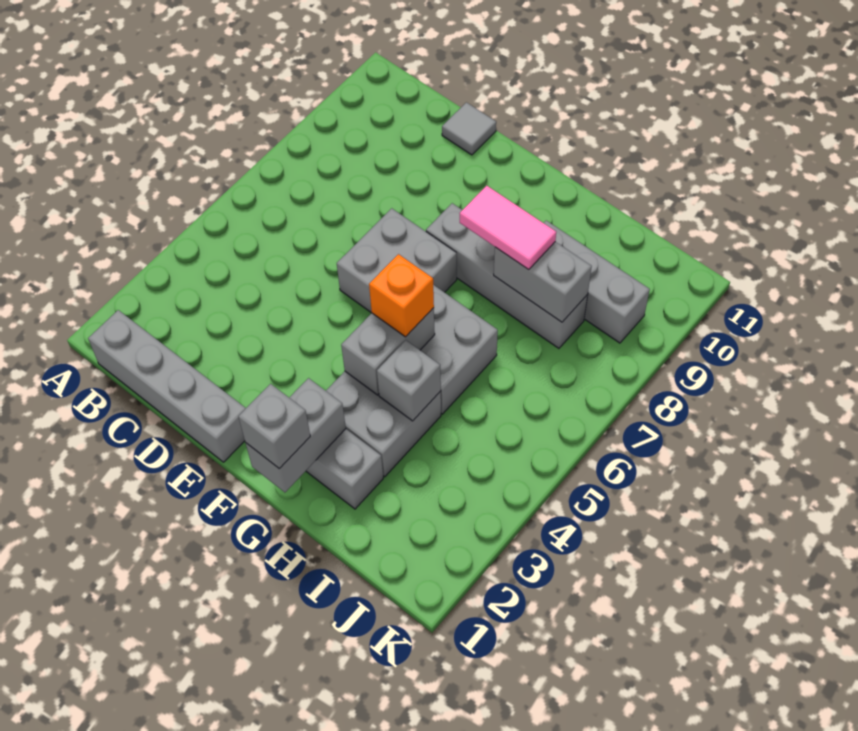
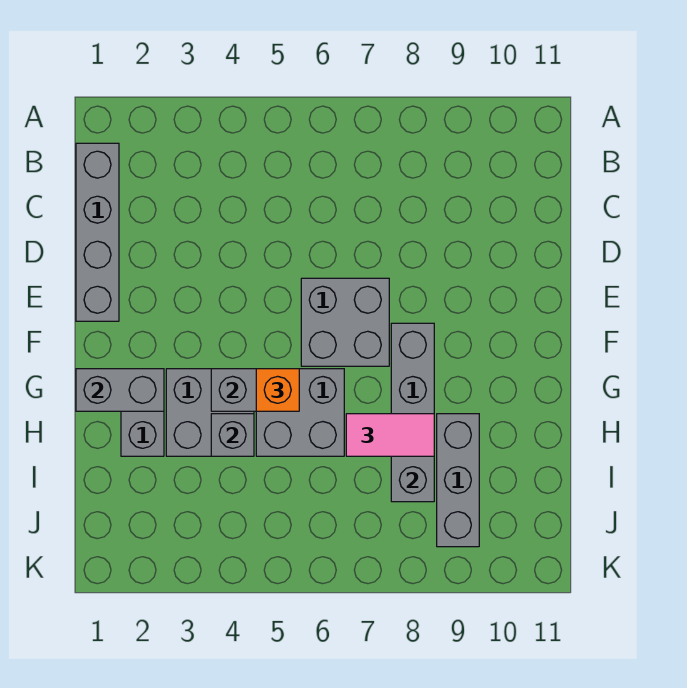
grey tile D11 level 1 -> none
grey brick G1 level 3 -> none
pink tile G8:H8 level 3 -> pink tile H7:H8 level 3

